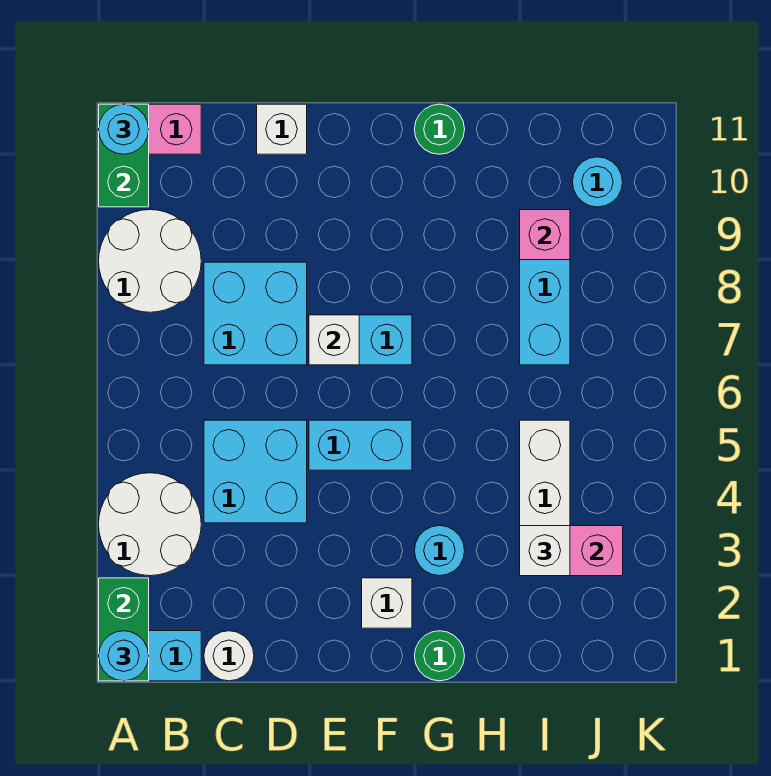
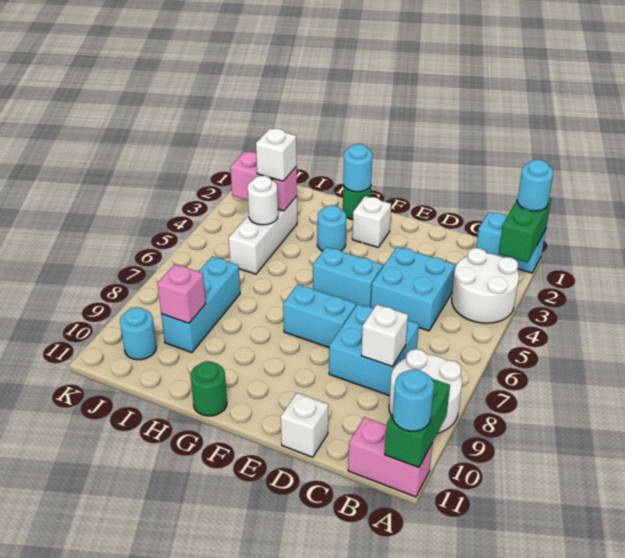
white round brick C1 level 1 -> white round brick I4 level 2
white brick E7 level 2 -> white brick C8 level 2
none -> cyan round brick G1 level 2

